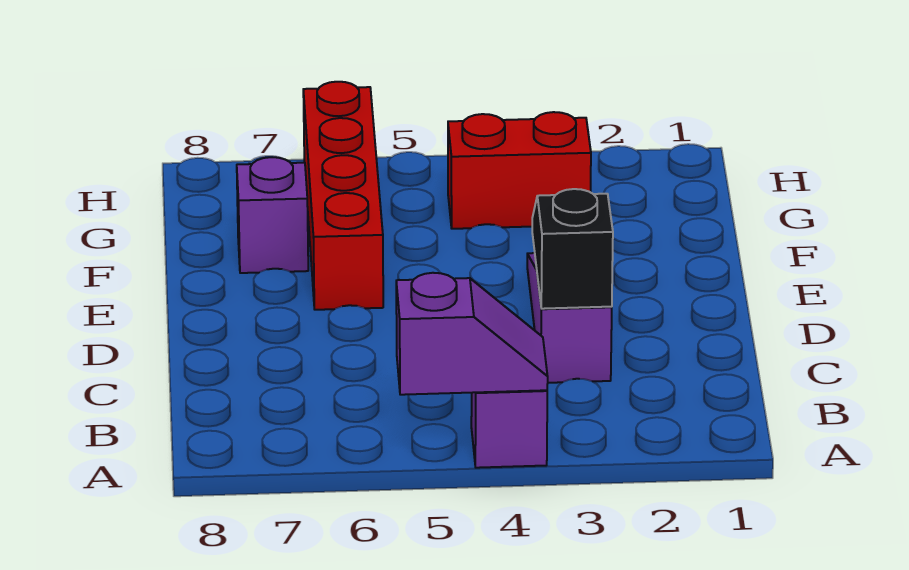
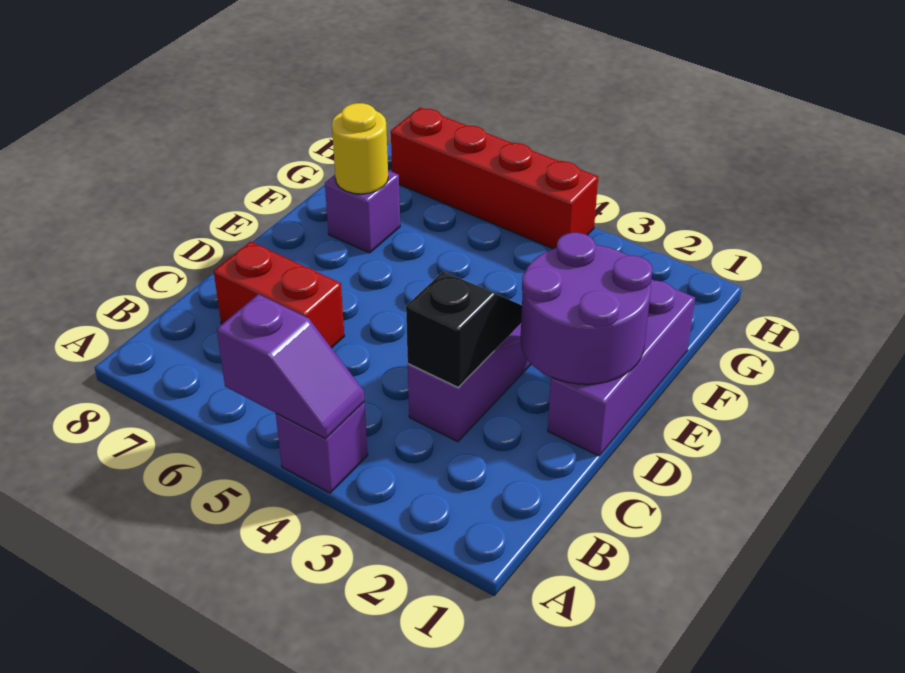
none -> purple brick D1:F1 level 1
none -> purple round brick D1:E2 level 2
red brick E6:H6 level 1 -> red brick H4:H7 level 1
none -> yellow round brick F7 level 2
red brick G3:G4 level 1 -> red brick C6:C7 level 1

